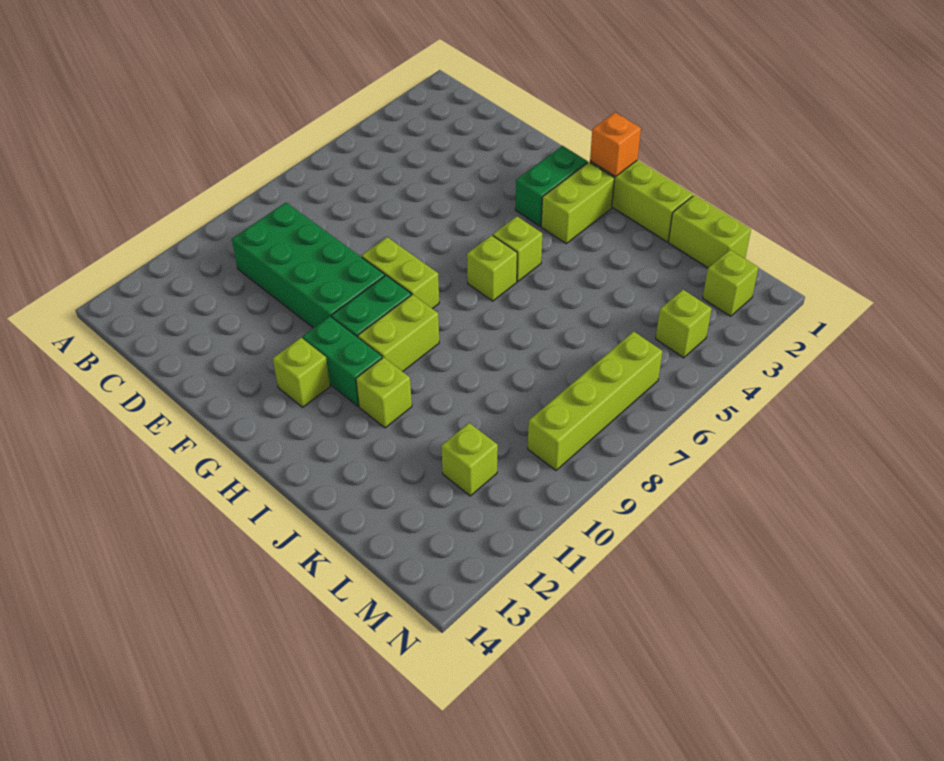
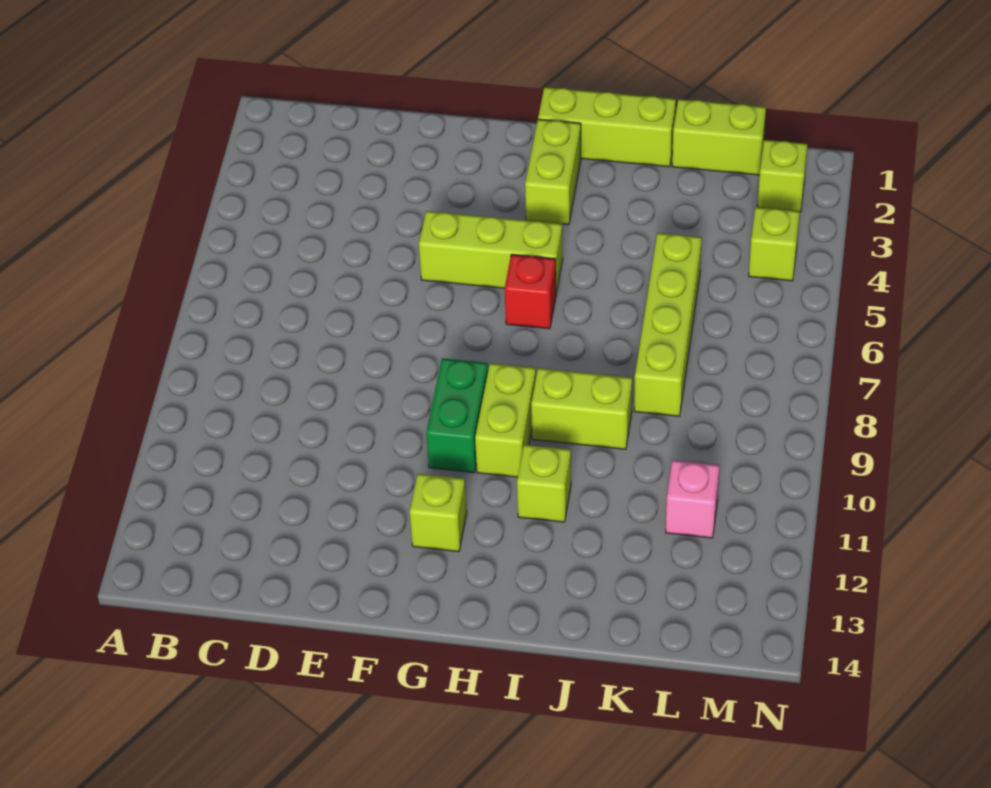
green brick C9:F10 level 1 -> none
lime brick F8:G8 level 1 -> lime brick I9:J9 level 1
green brick G2:G3 level 1 -> none
green brick G11:H11 level 1 -> none
orange brick H1 level 2 -> none
lime brick H5 level 1 -> lime brick F5:H5 level 1
lime brick H6 level 1 -> red brick H6 level 1
lime brick L11 level 1 -> pink brick L11 level 1
lime brick M6:M9 level 1 -> lime brick K5:K8 level 1

